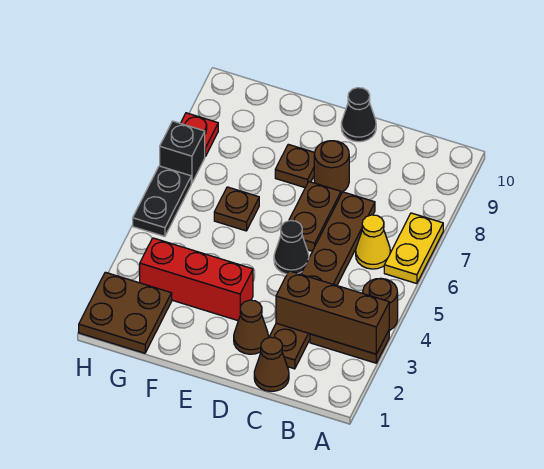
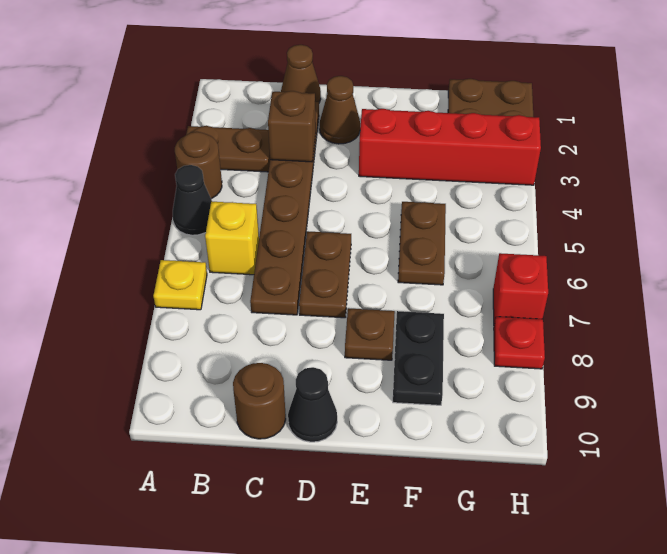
brown brick A3:C3 level 2 -> brown brick C3 level 2
yellow plate A6:A7 level 1 -> yellow plate A7 level 1
yellow cone B6 level 1 -> yellow brick B6 level 1
black cone D5 level 1 -> black cone A5 level 1
brown round brick D8 level 1 -> brown round brick C10 level 1
red brick E3:G3 level 1 -> red brick E3:H3 level 1
brown plate F6 level 1 -> brown plate F5:F6 level 1
black plate H5:H6 level 1 -> black plate F8:F9 level 1
black brick H7 level 1 -> red brick H7 level 1

